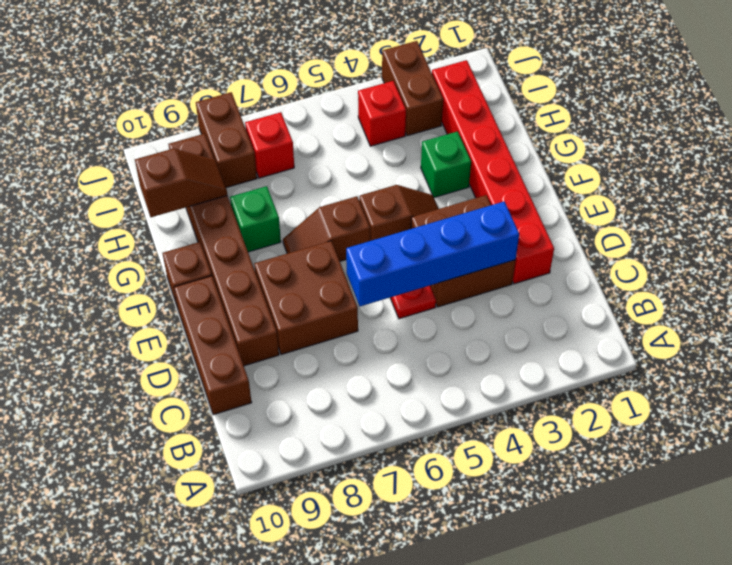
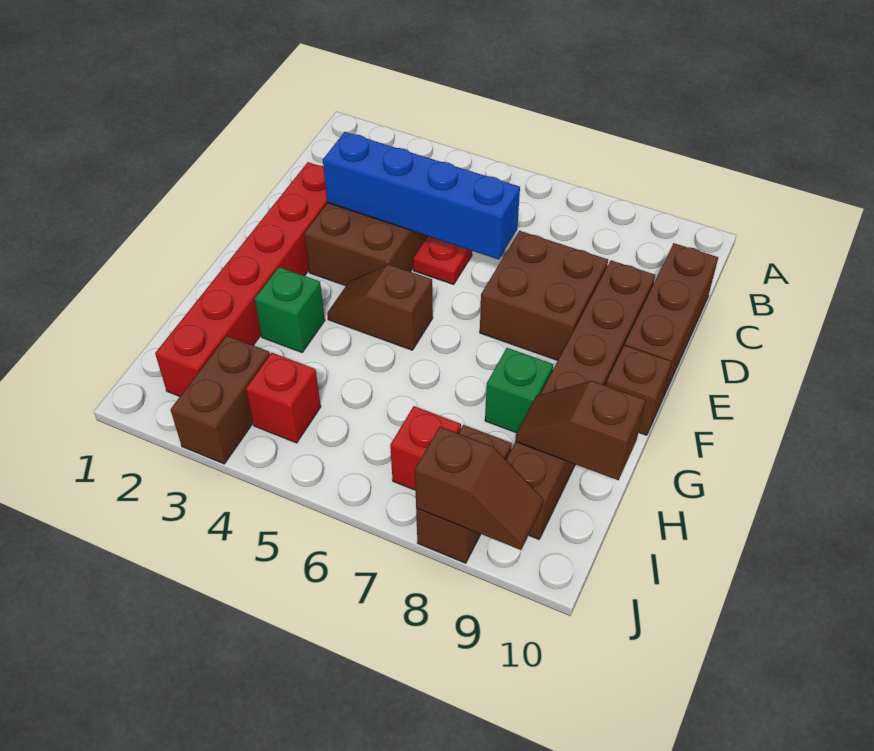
brown slope F6:F7 level 1 top 6 -> brown slope J8:J9 level 2 top 8

